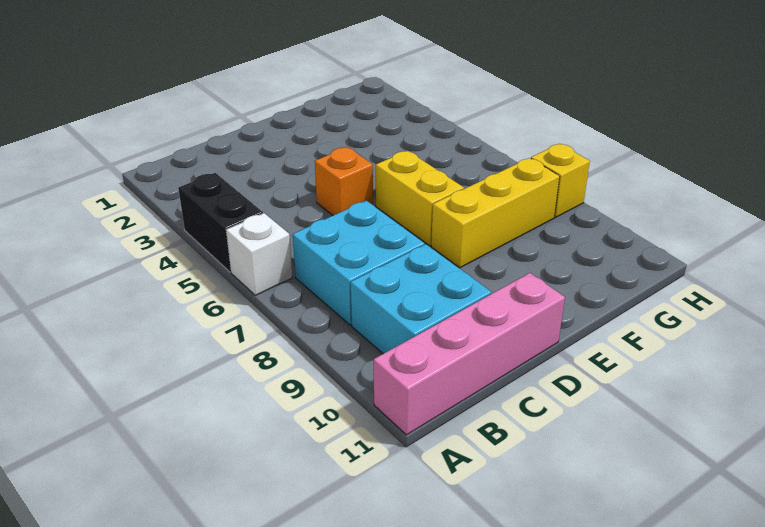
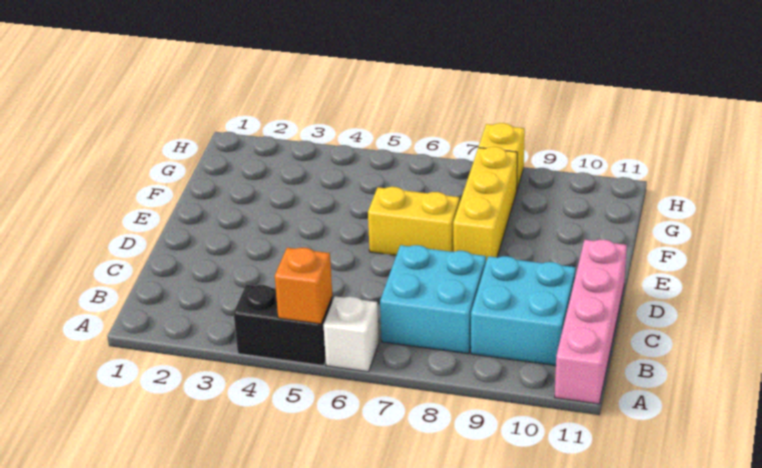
orange brick D5 level 1 -> orange brick A5 level 2

